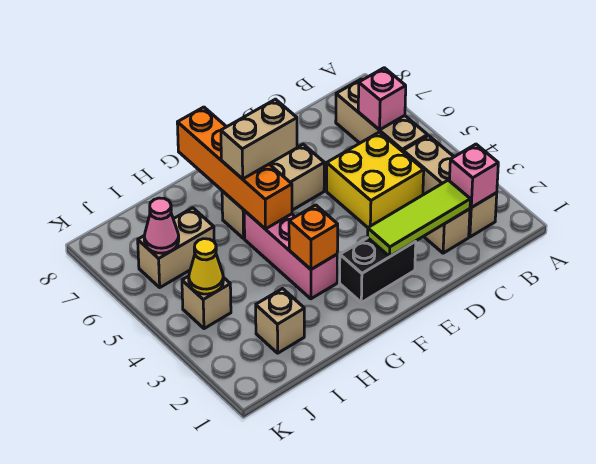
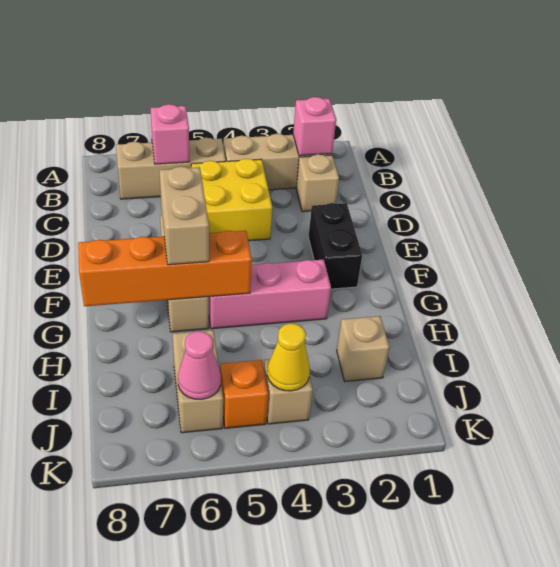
lime tile C2:E2 level 2 -> none
orange brick G3 level 2 -> orange brick J5 level 1

